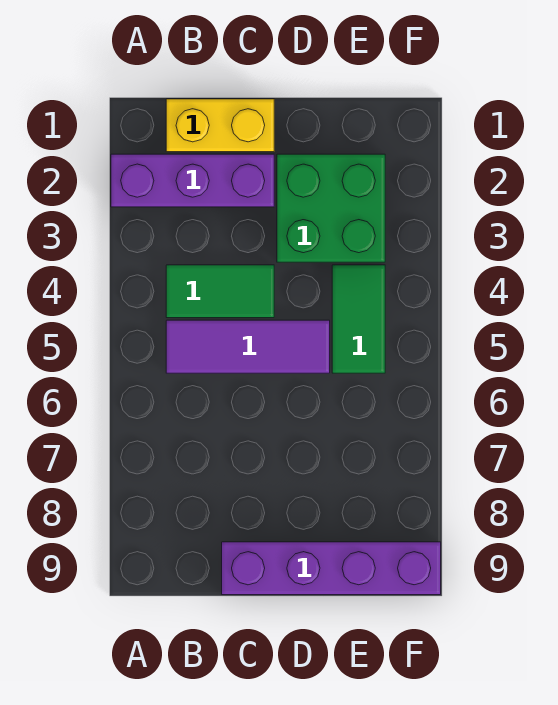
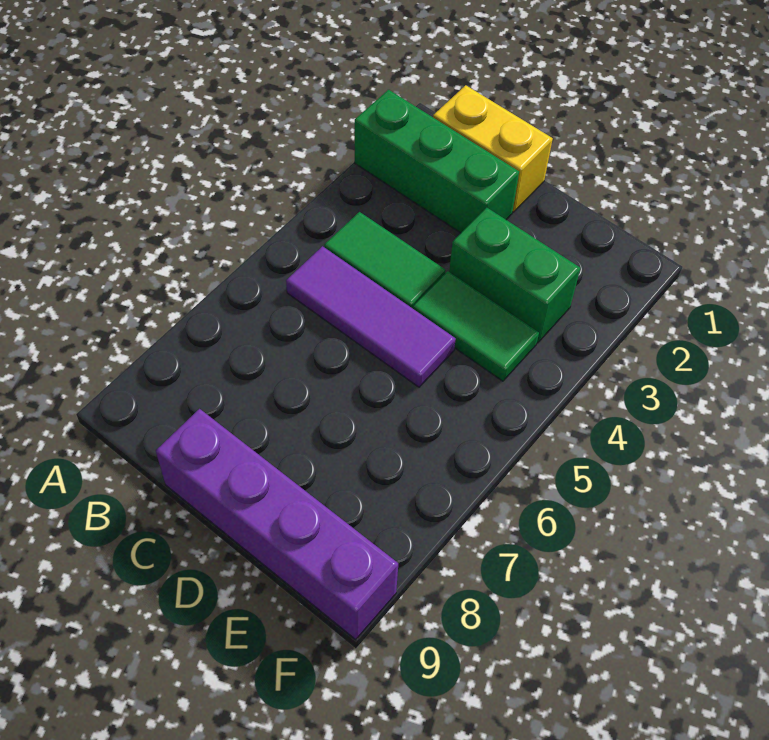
purple brick A2:C2 level 1 -> green brick A2:C2 level 1
green brick D2:E3 level 1 -> green brick D3:E3 level 1
green tile E4:E5 level 1 -> green tile D4:E4 level 1

